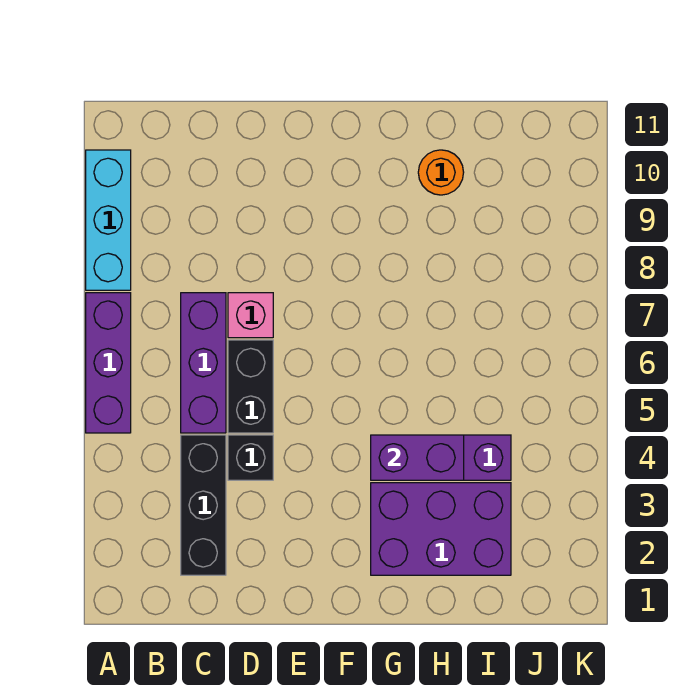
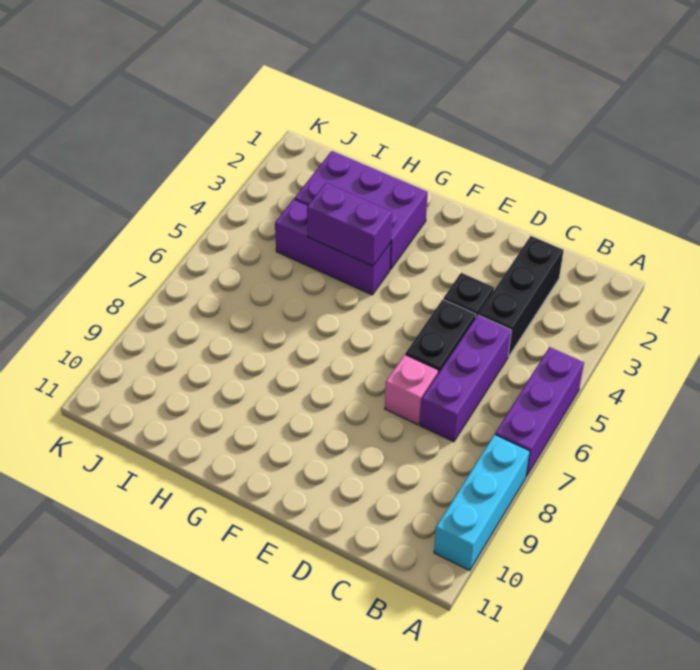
orange round brick H10 level 1 -> none

